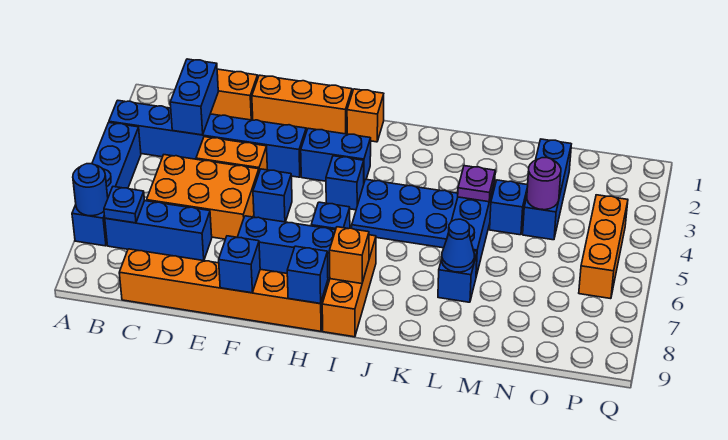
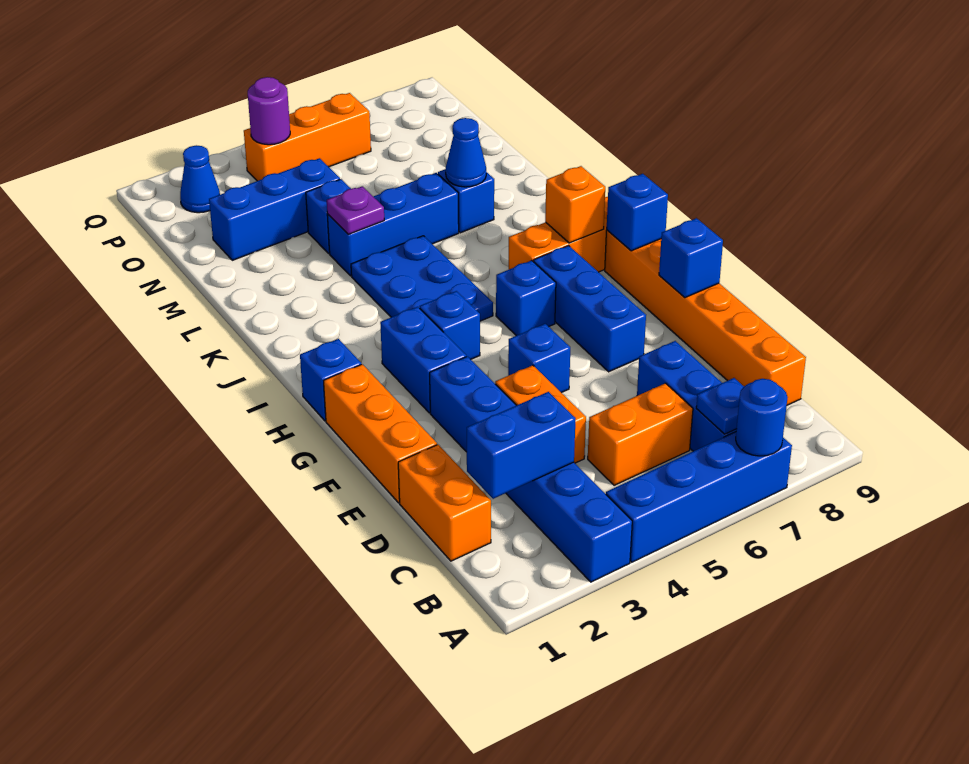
orange brick C5:E6 level 1 -> orange brick C5:C6 level 1
orange brick H1 level 1 -> blue brick H1 level 1
purple round brick N4 level 2 -> purple round brick P4 level 2
none -> blue cone P2 level 1

